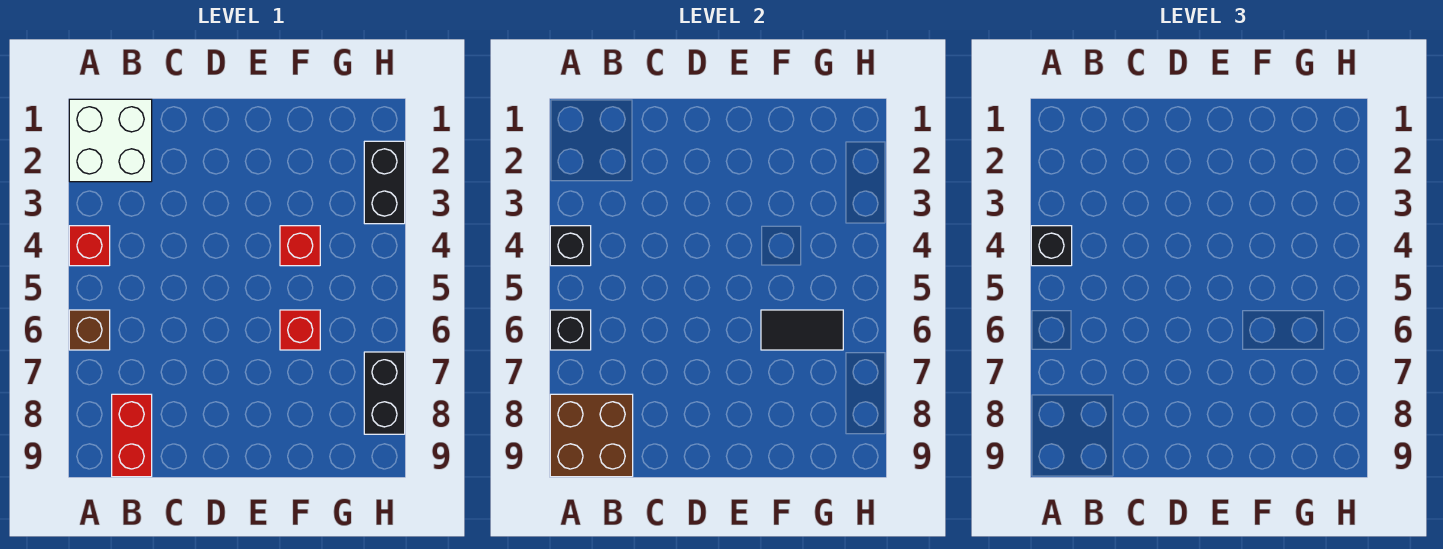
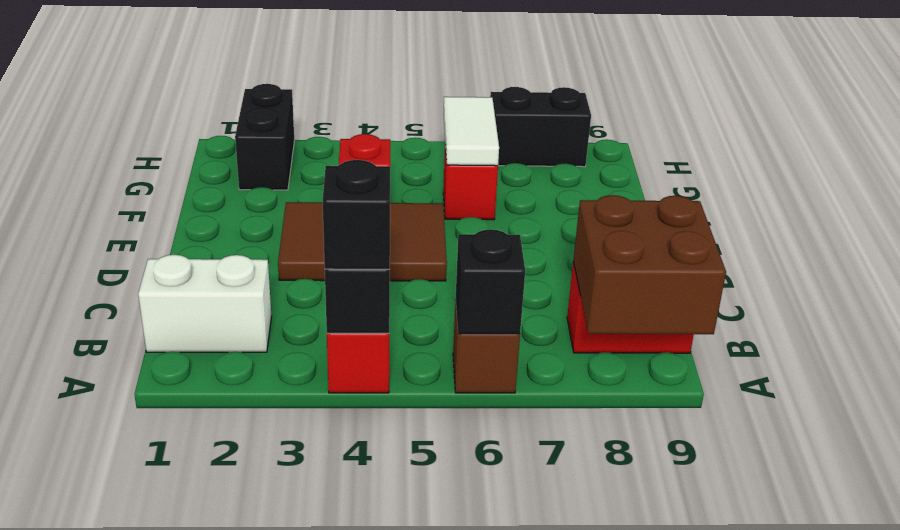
white brick A1:B2 level 1 -> white brick B1:B2 level 1
none -> brown tile D3:E5 level 1
black tile F6:G6 level 2 -> white tile F6:G6 level 2
black brick H2:H3 level 1 -> black brick G2:H2 level 1

